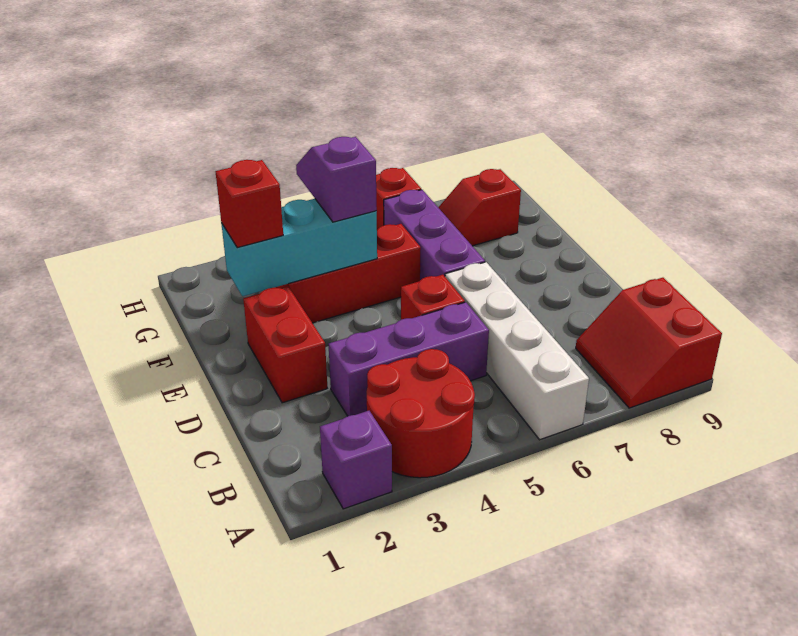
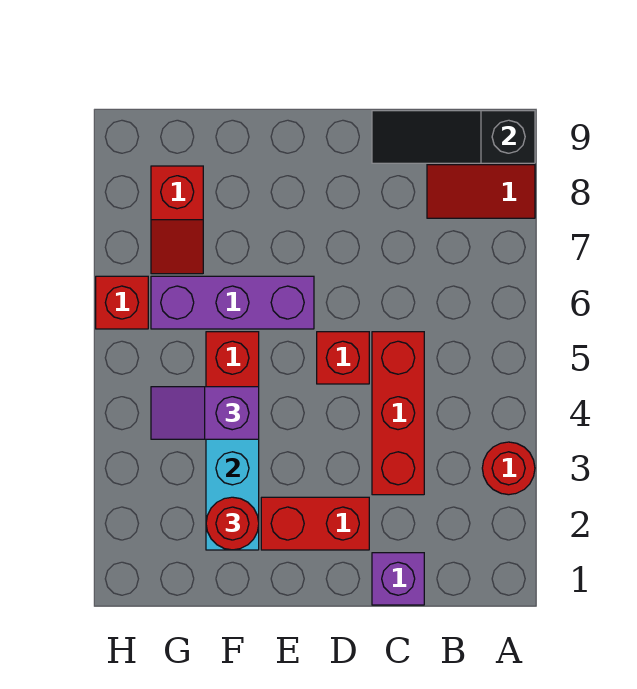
purple brick A2 level 1 -> purple brick C1 level 1
red round brick A3:B4 level 1 -> red round brick A3 level 1
white brick A6:D6 level 1 -> none
none -> black slope A9:C9 level 2 top A
purple brick C3:C5 level 1 -> red brick C3:C5 level 1
red brick F2 level 3 -> red round brick F2 level 3

